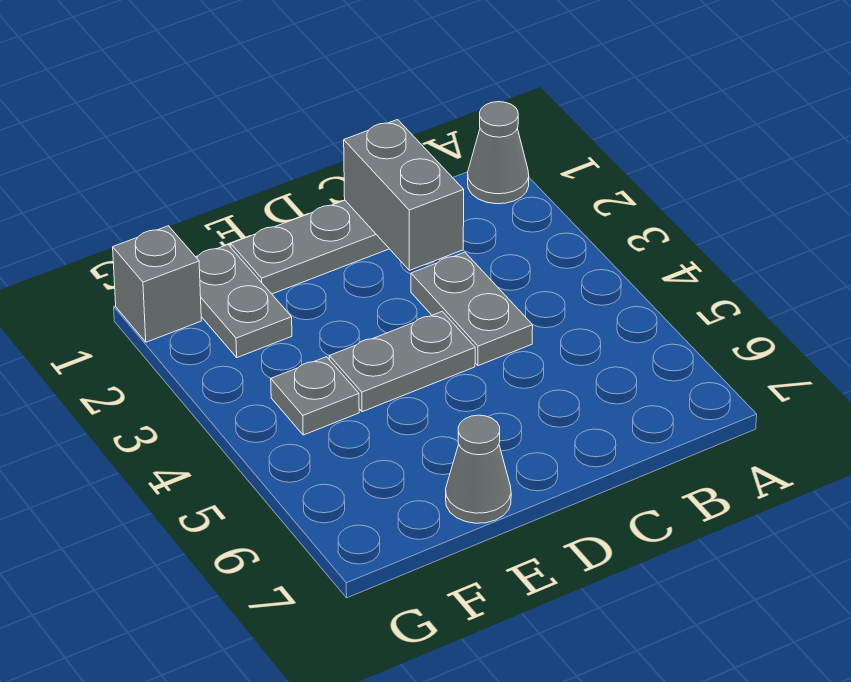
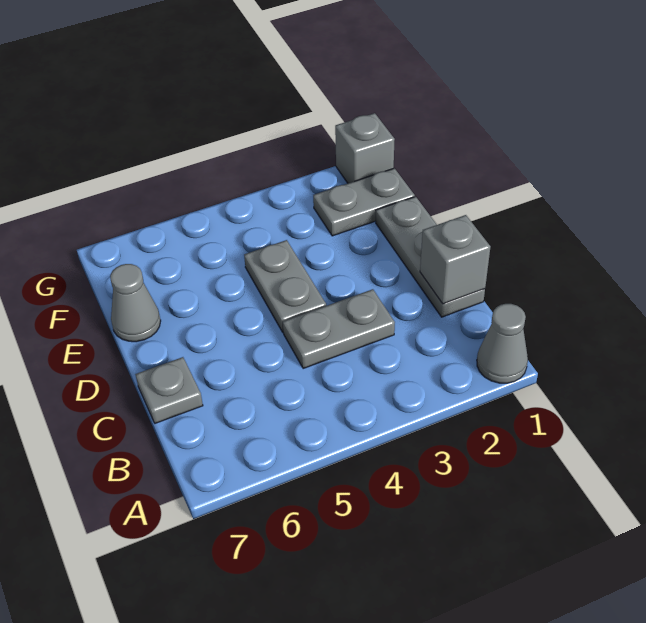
grey brick C1:C2 level 2 -> grey brick C1 level 2
grey plate F4 level 1 -> grey plate C7 level 1

